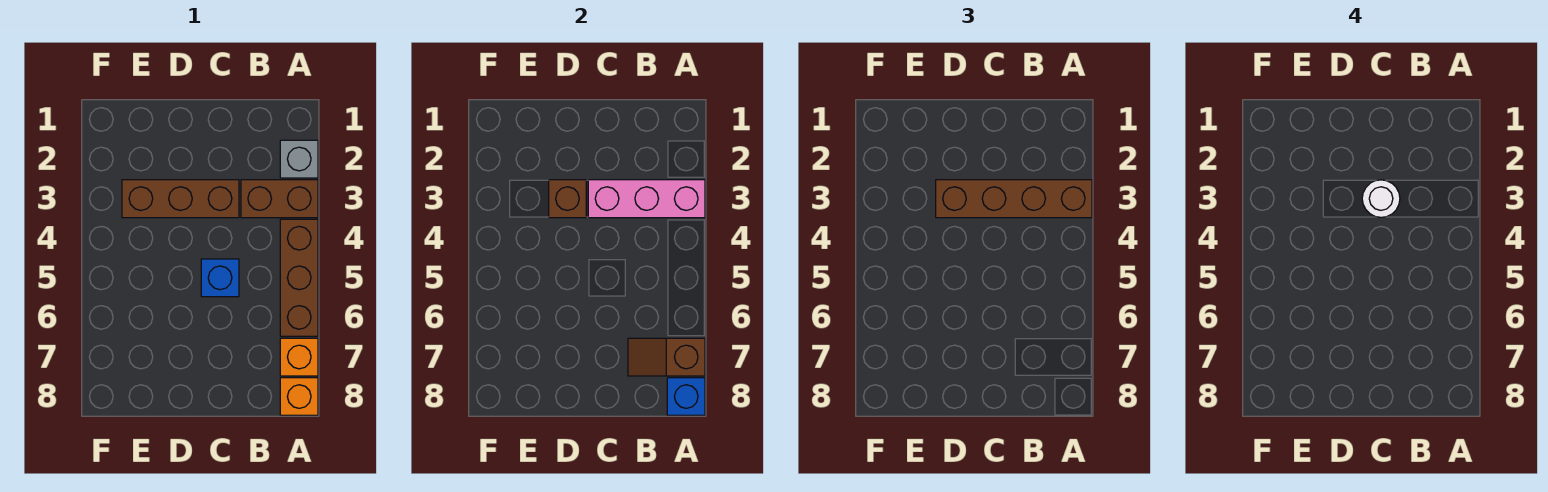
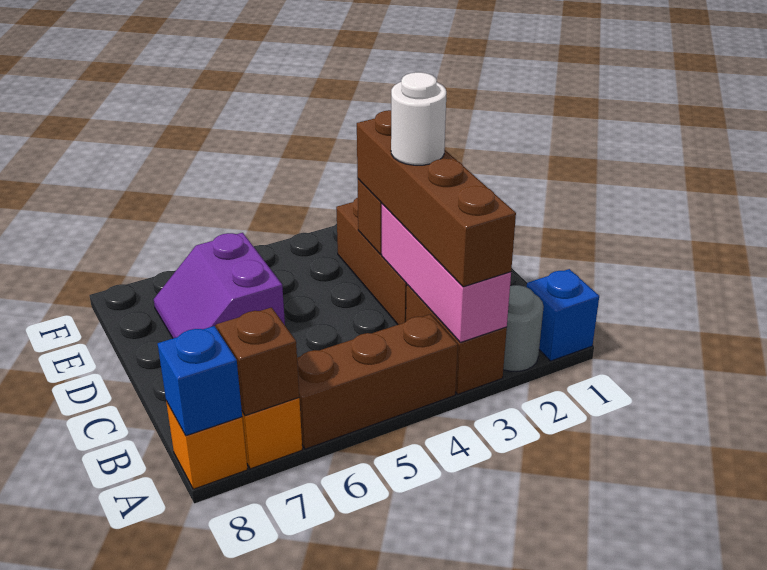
grey brick A2 level 1 -> grey round brick A2 level 1
blue brick C5 level 1 -> blue brick A1 level 1
none -> purple slope D6:E7 level 1 top 6

